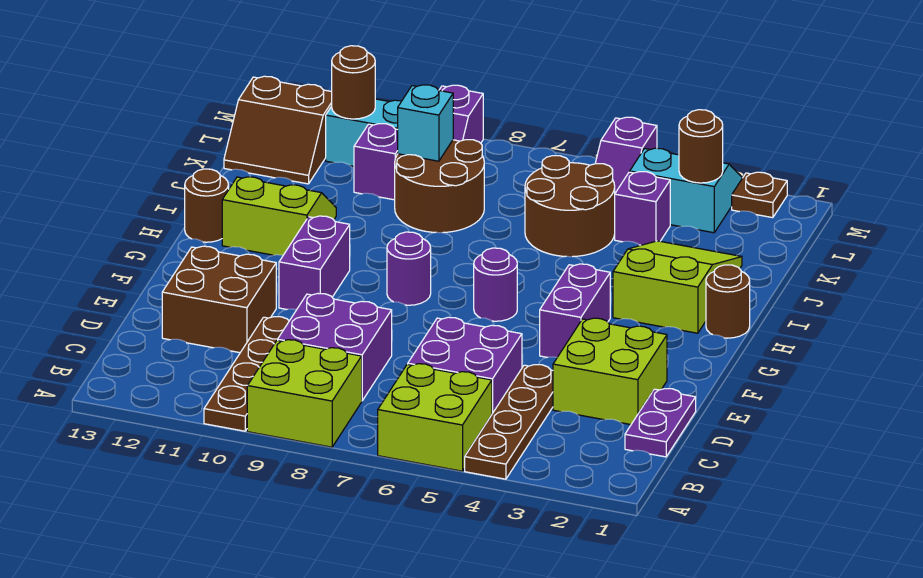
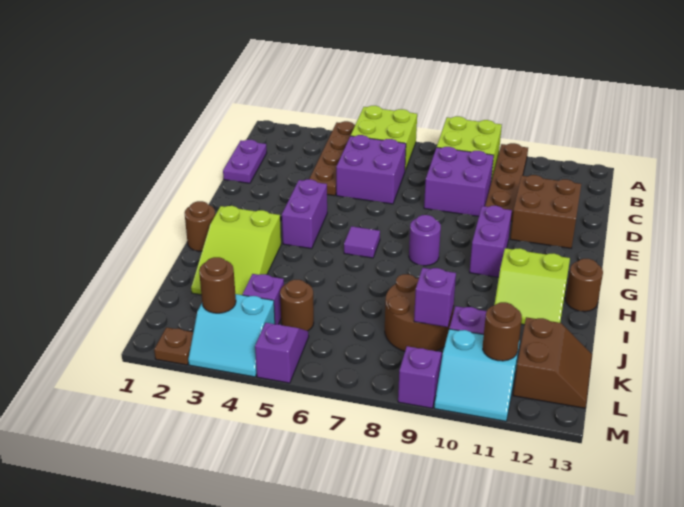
lime brick D2:E3 level 1 -> none
purple round brick G6 level 1 -> purple tile G6 level 1
brown round brick J5:K6 level 1 -> brown round brick K5 level 1
cyan brick K9 level 2 -> purple brick K9 level 2
brown slope K12:L13 level 1 top L -> brown slope K12:L13 level 1 top 12

